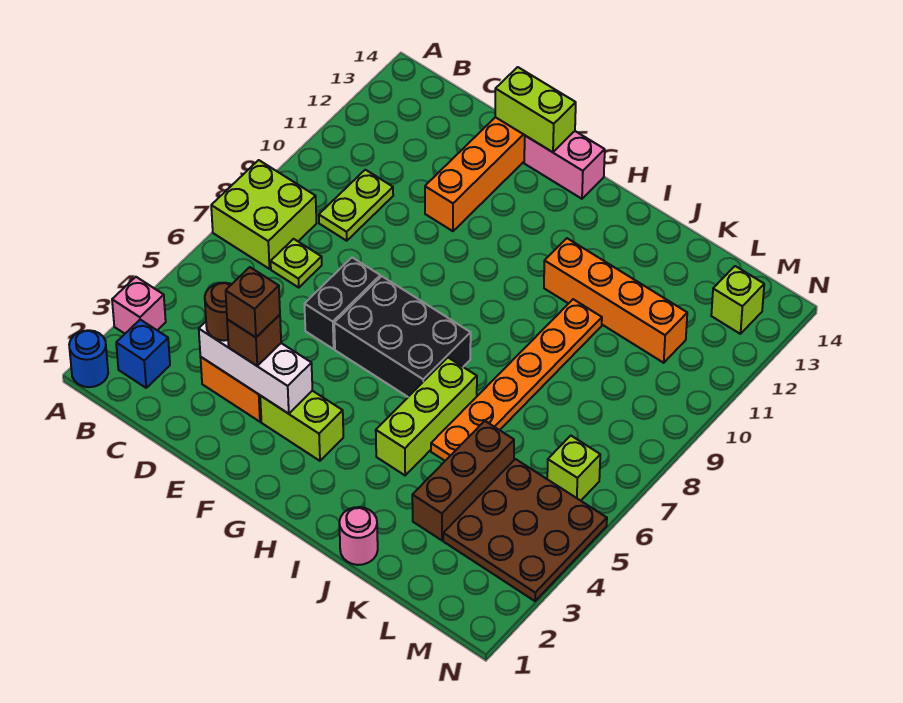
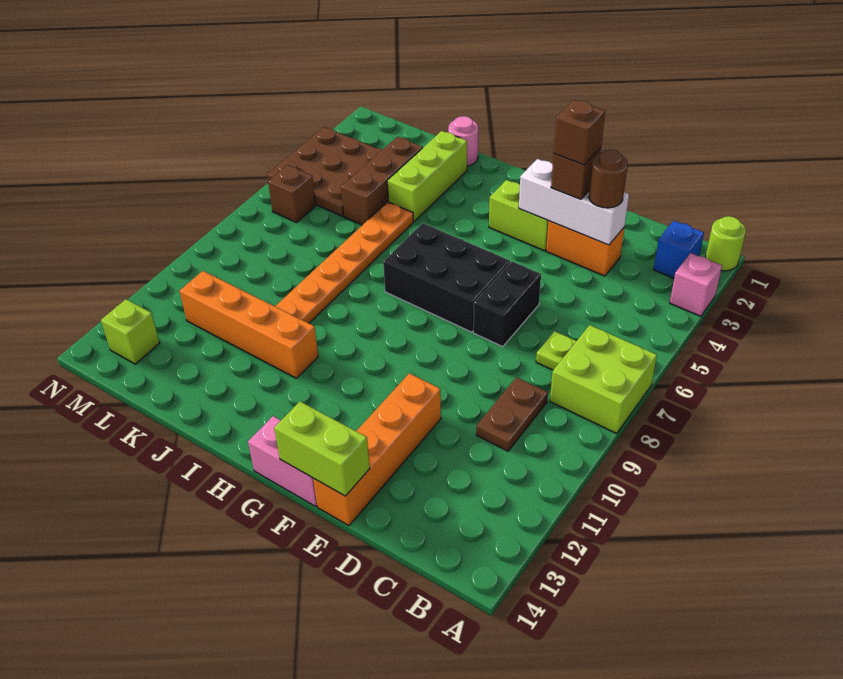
blue round brick A1 level 1 -> lime round brick A1 level 1
lime plate C9:C10 level 1 -> brown plate C9:C10 level 1
lime brick I4:I6 level 1 -> lime brick J2:J4 level 1
lime brick M6 level 1 -> brown brick M6 level 1

